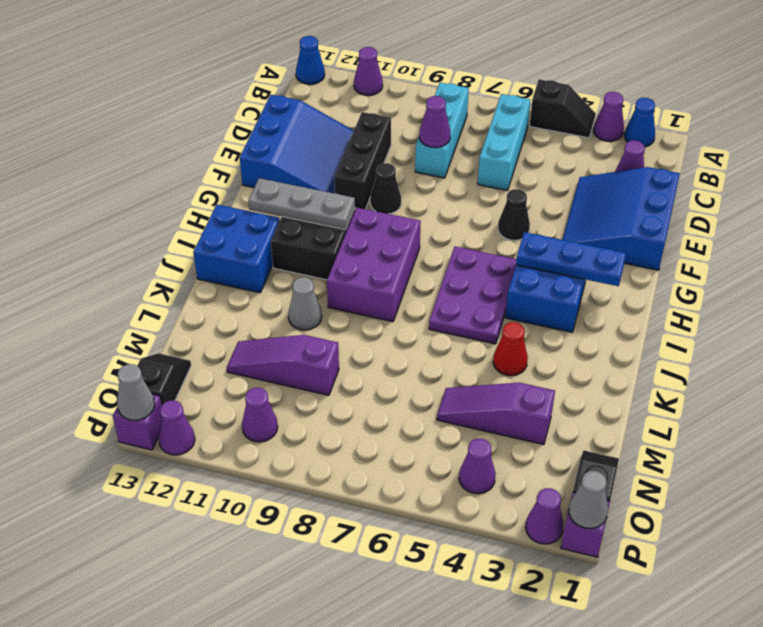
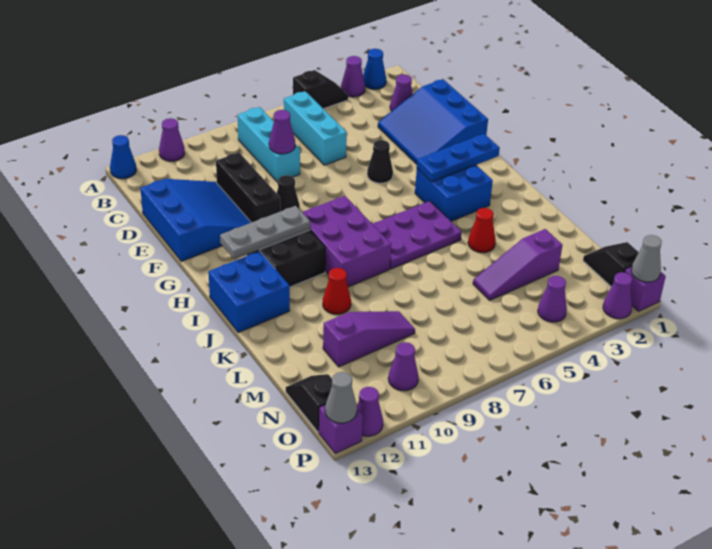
purple plate H5:J6 level 1 -> purple plate I5:J7 level 1
grey cone K10 level 1 -> red cone K10 level 1
purple slope M9:M11 level 1 top 9 -> purple slope M9:M11 level 1 top 11

